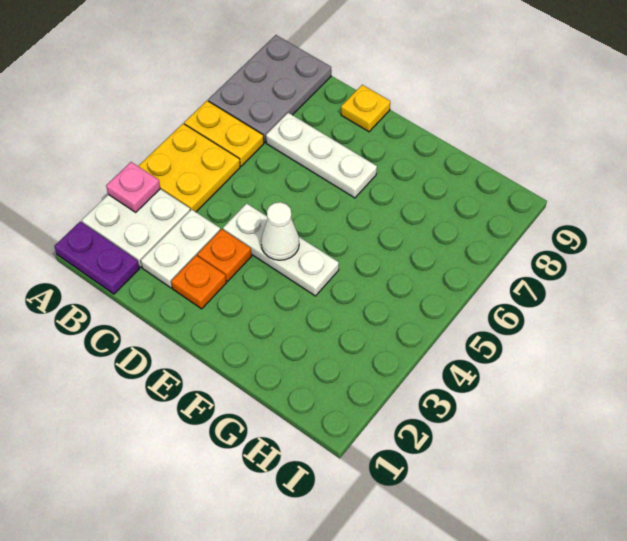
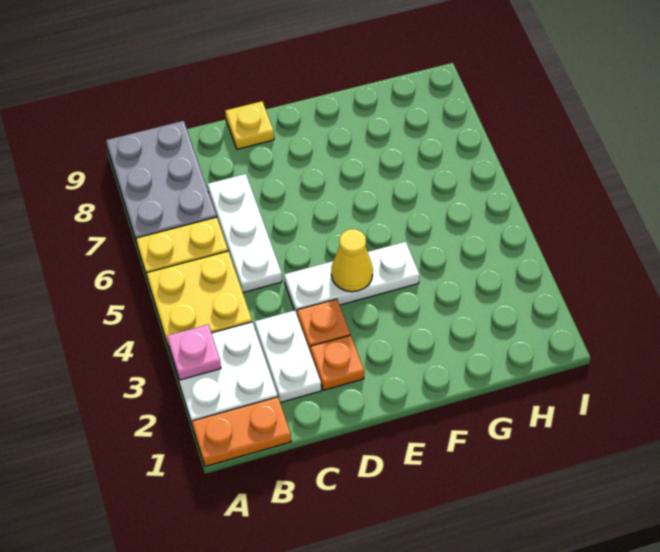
purple plate A1:B1 level 1 -> orange plate A1:B1 level 1
white plate C7:E7 level 1 -> white plate C5:C7 level 1
white cone E4 level 2 -> yellow cone E4 level 2

